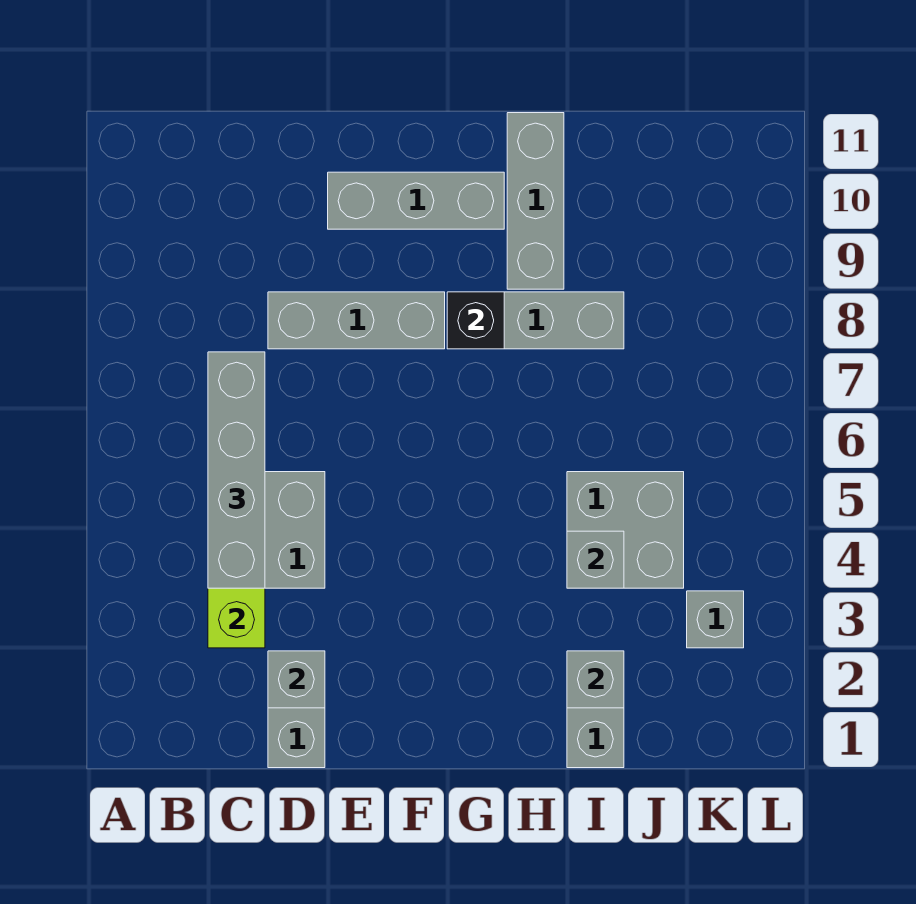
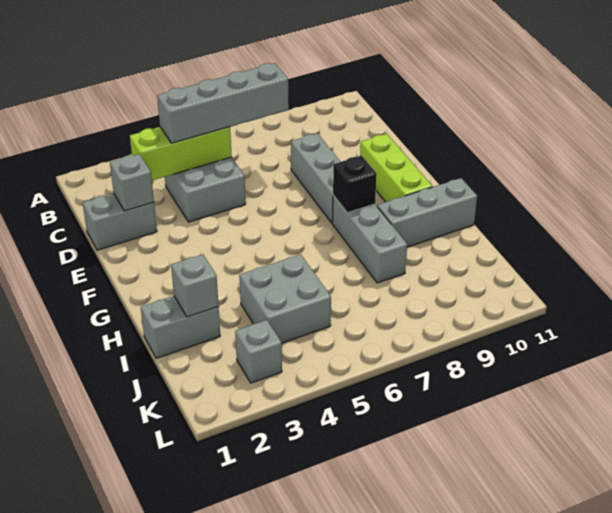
grey brick E10:G10 level 1 -> lime brick E10:G10 level 1
grey brick I4 level 2 -> none

